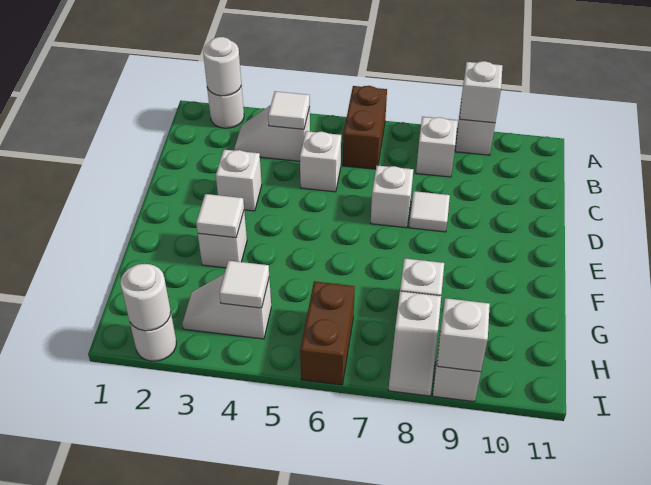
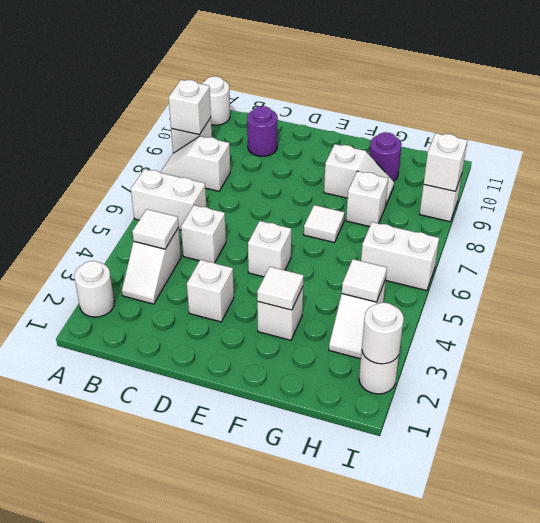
white round brick A2 level 2 -> white round brick A11 level 1
brown brick A6:B6 level 1 -> white brick A6:B6 level 1
none -> purple round brick C10 level 1
white brick D7 level 1 -> white brick E5 level 1
white tile D8 level 1 -> white tile F7 level 1
none -> purple round brick G10 level 1
brown brick H6:I6 level 1 -> white brick H6:I6 level 1
white slope H8:I8 level 1 top H -> white slope F9:G9 level 1 top F

